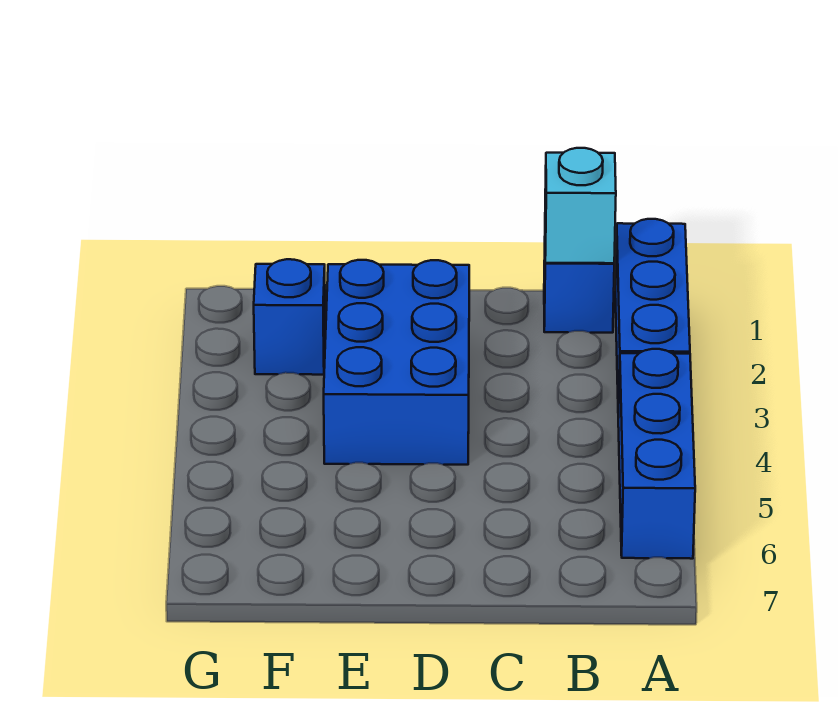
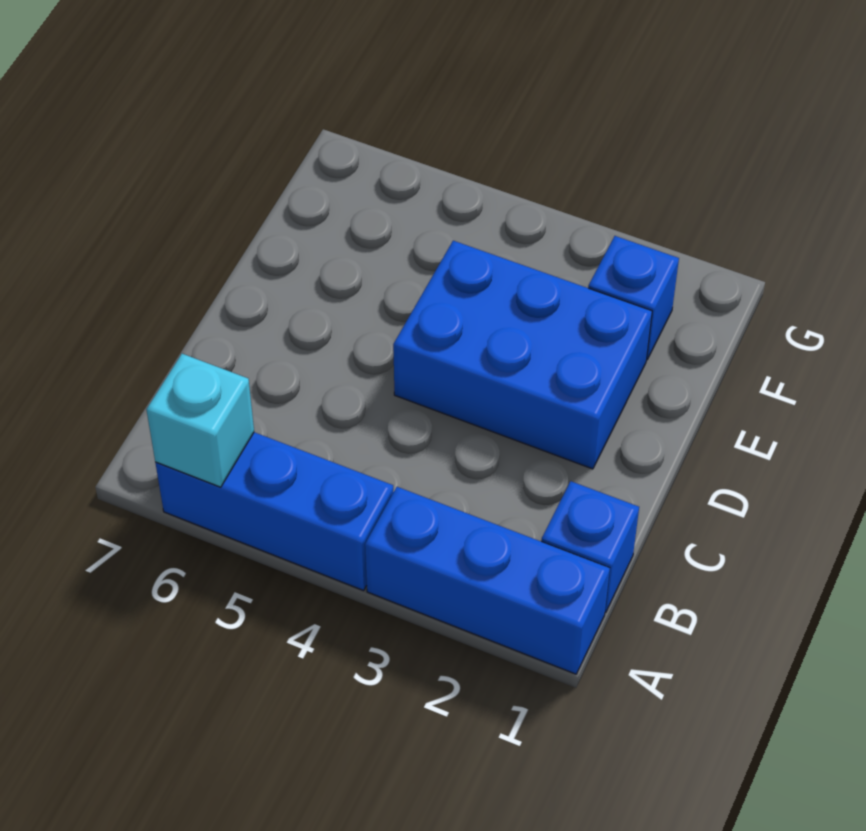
cyan brick B1 level 2 -> cyan brick A6 level 2

